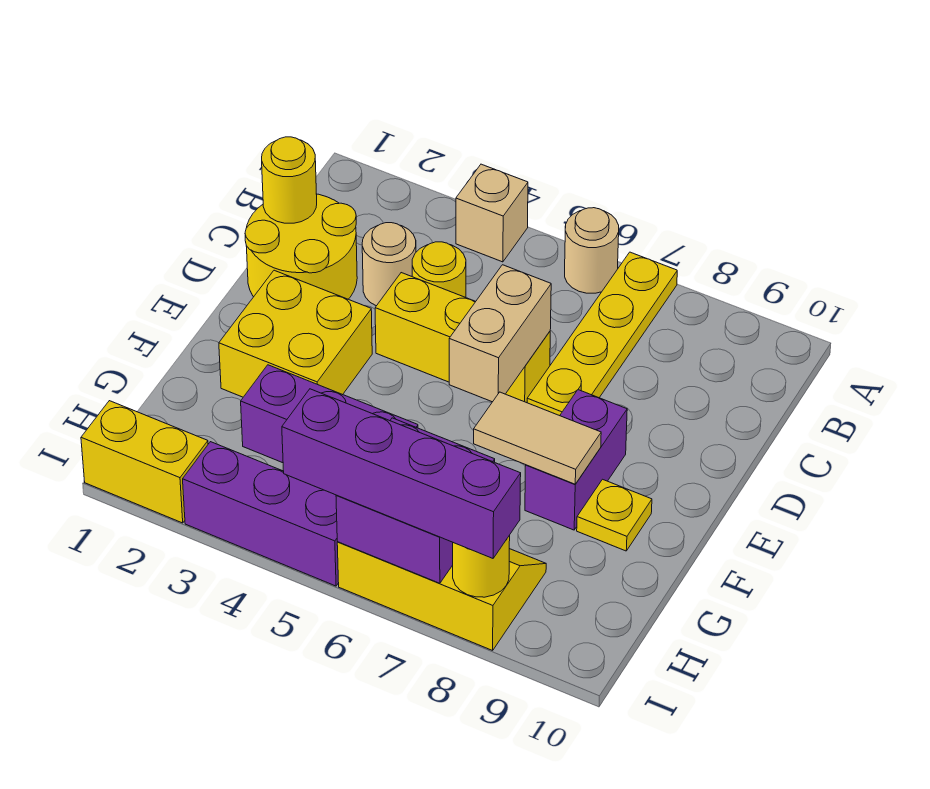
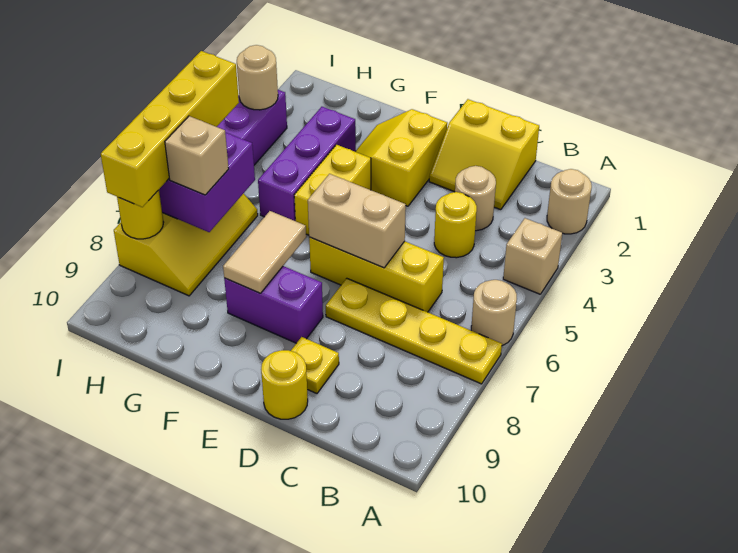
none -> tan round brick A2 level 1
yellow round brick C1:D2 level 1 -> yellow slope C1:D2 level 1 top 1
yellow round brick C1 level 2 -> yellow round brick D10 level 1
yellow brick D4:D6 level 1 -> yellow brick C6:E6 level 1
yellow brick E2:F3 level 1 -> yellow slope E2:F3 level 1 top E
yellow plate F9 level 1 -> yellow plate D9 level 1
none -> tan brick H7 level 3
yellow brick I1:I2 level 1 -> yellow brick F4:F5 level 1
none -> tan round brick I3 level 2
purple brick I5:I8 level 3 -> yellow brick I5:I8 level 3

